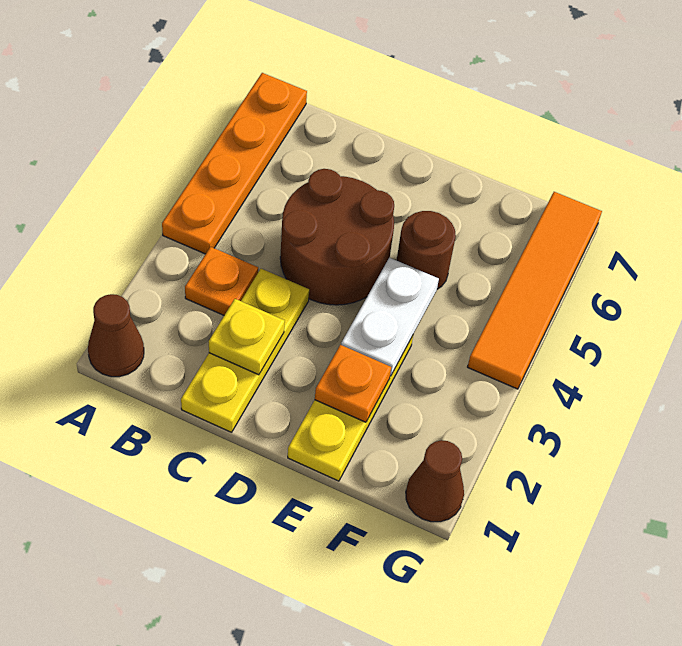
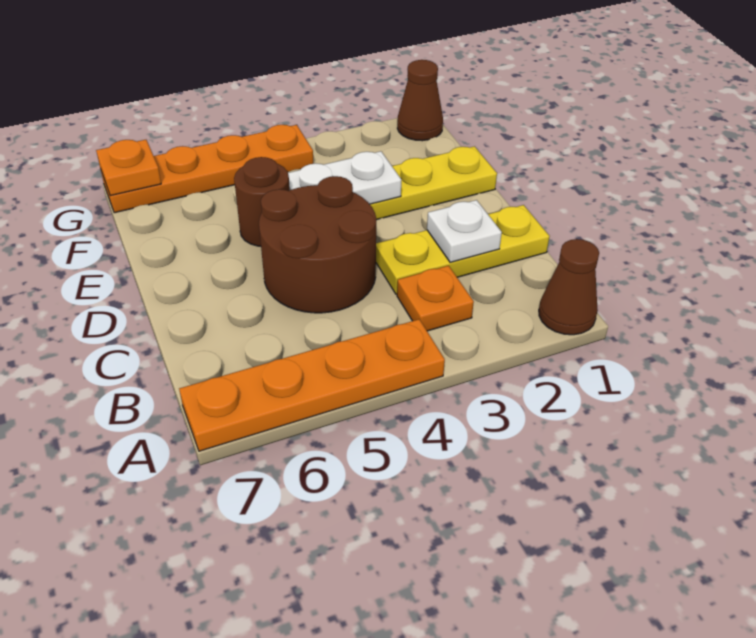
yellow plate C2 level 2 -> white plate C2 level 2
orange plate E2 level 2 -> orange plate G7 level 2
orange tile G4:G7 level 1 -> orange plate G4:G7 level 1

